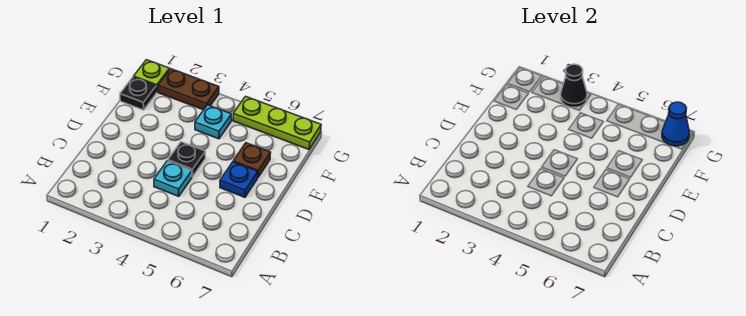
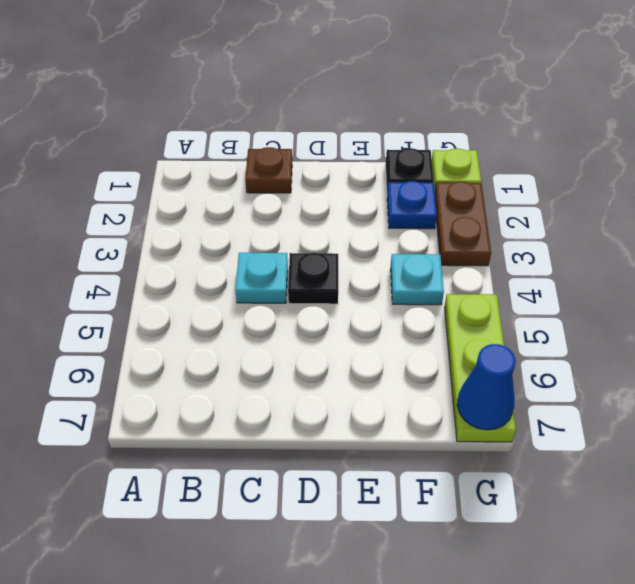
blue plate D6 level 1 -> blue plate F2 level 1
brown plate E6 level 1 -> brown plate C1 level 1
black cone G3 level 2 -> none

